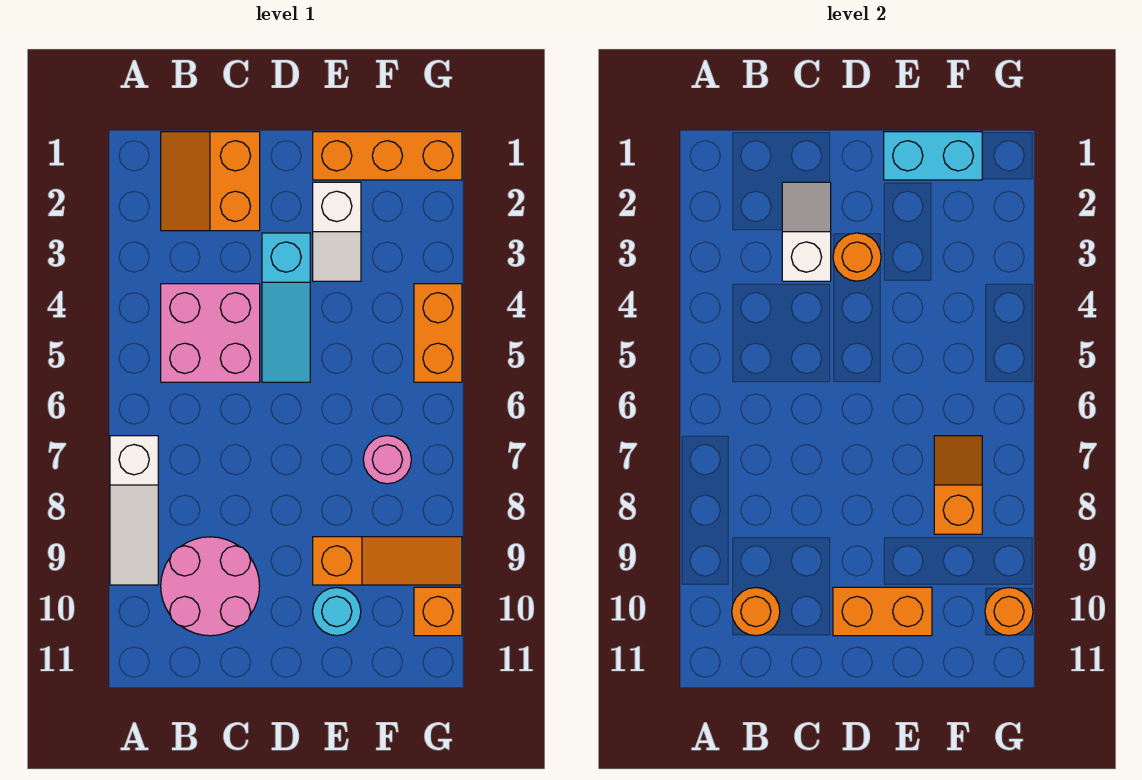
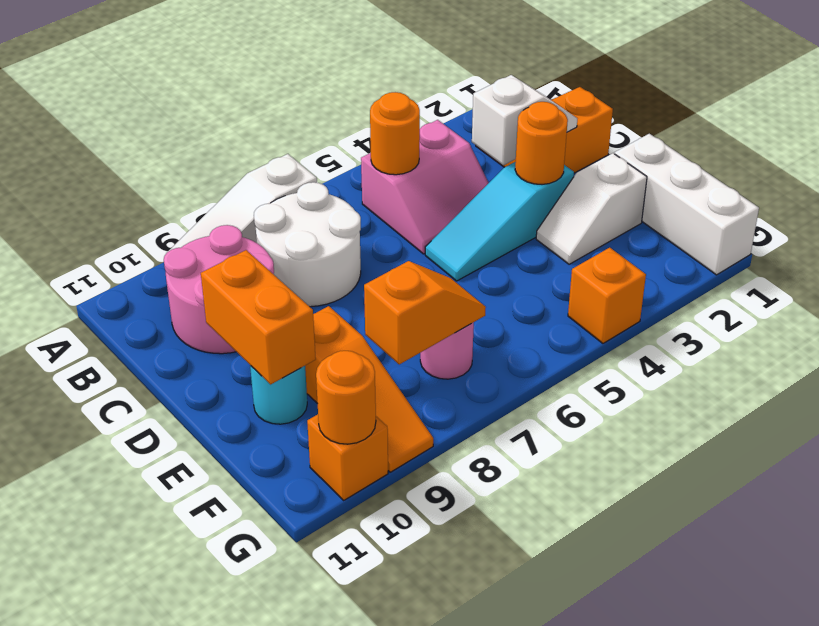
pink brick B4:C5 level 1 -> pink slope B4:C5 level 1 top B
none -> white round brick B7:C8 level 1
orange round brick B10 level 2 -> orange round brick B5 level 2
orange brick E1:G1 level 1 -> white brick E1:G1 level 1
cyan brick E1:F1 level 2 -> none
orange brick G4:G5 level 1 -> orange brick G4 level 1

